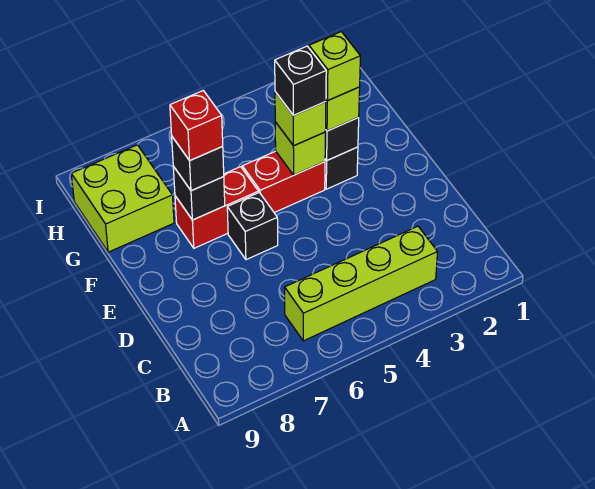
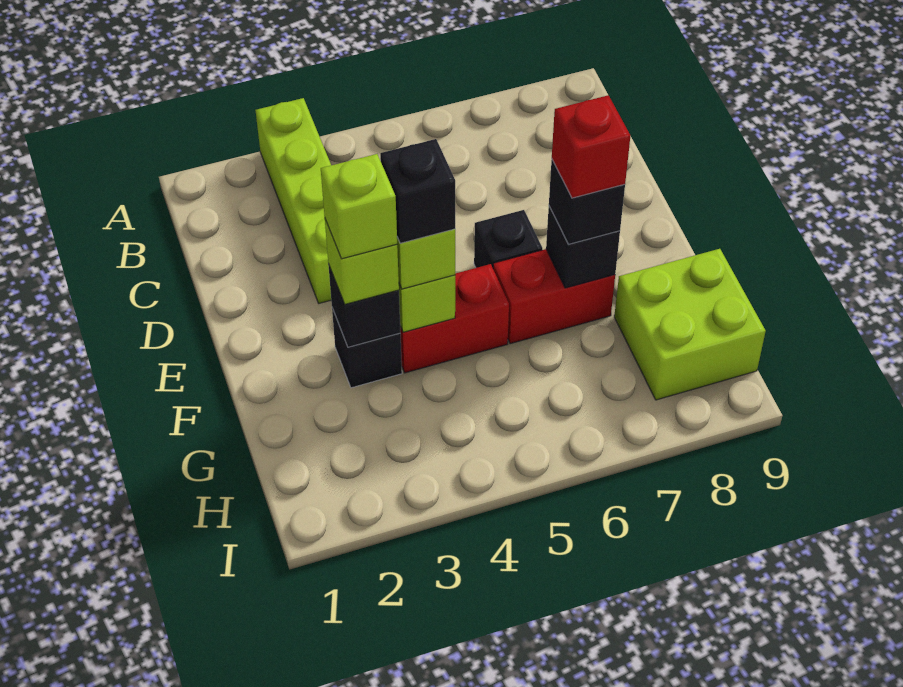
lime brick B3:B6 level 1 -> lime brick A3:D3 level 1

